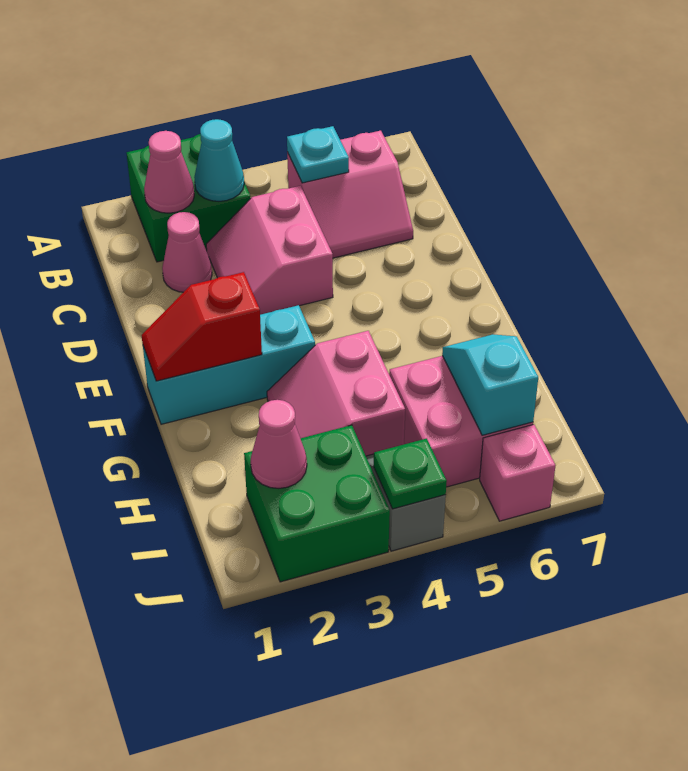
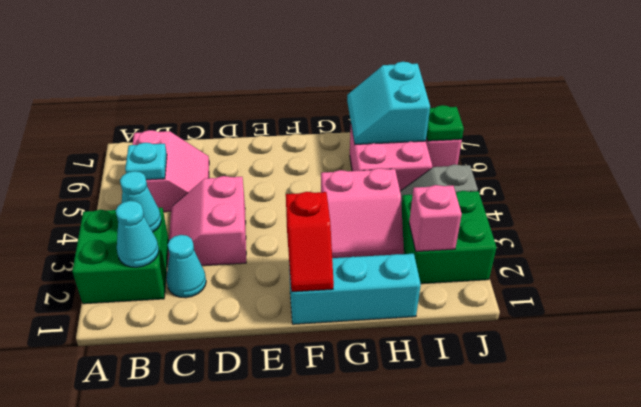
pink cone B2 level 2 -> cyan cone B2 level 2
pink cone C2 level 1 -> cyan cone C2 level 1
pink slope C3:D4 level 1 top 4 -> pink slope C3:D4 level 1 top D
cyan brick F1:F3 level 1 -> cyan brick F1:H1 level 1
cyan slope H6:I6 level 2 top I -> cyan slope H6:I7 level 2 top I
pink cone I2 level 2 -> pink brick I2 level 2
green plate J4 level 2 -> green plate J6 level 2

